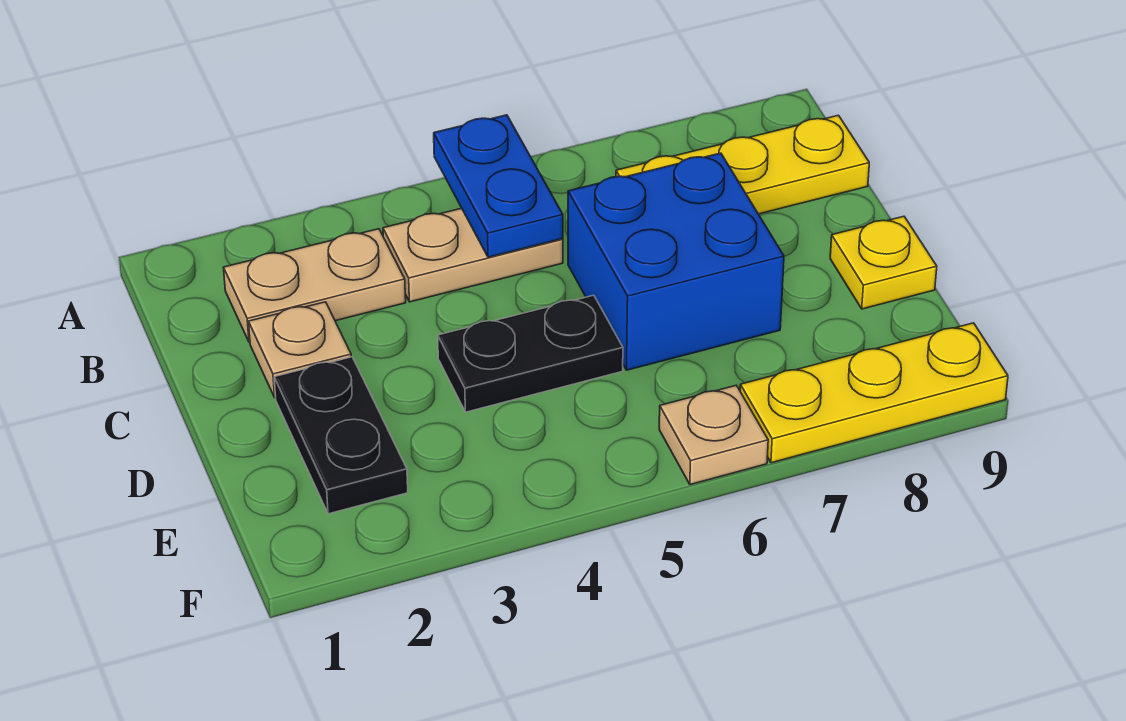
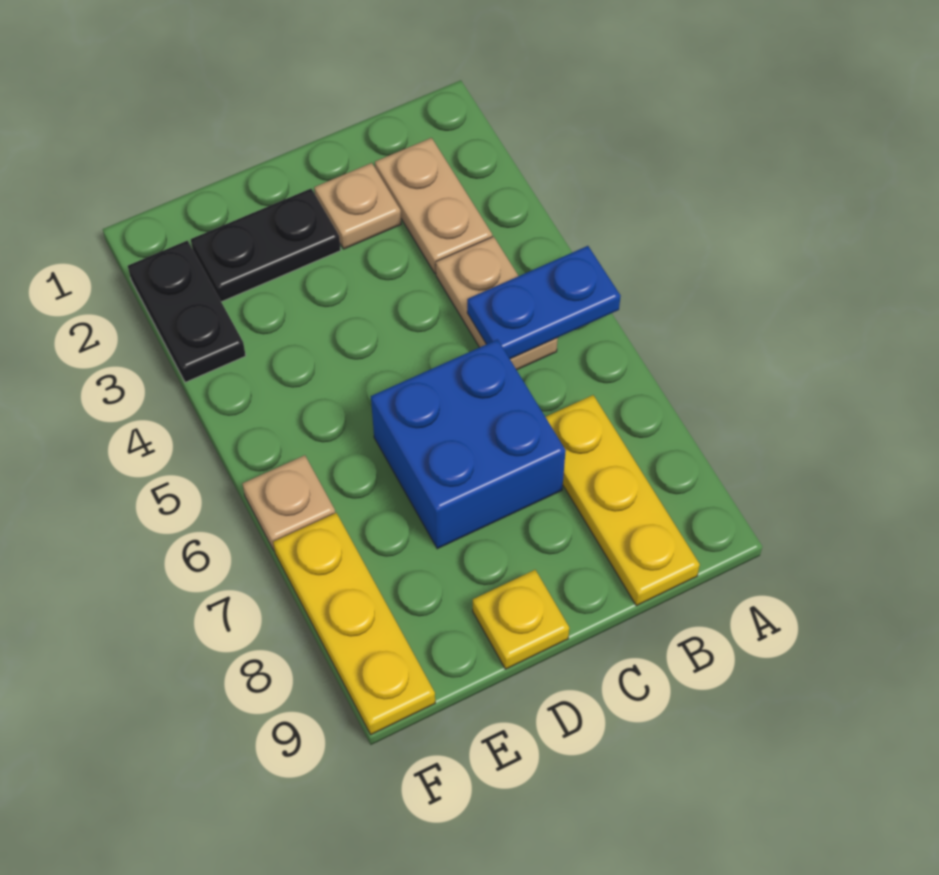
black plate D4:D5 level 1 -> black plate F2:F3 level 1

